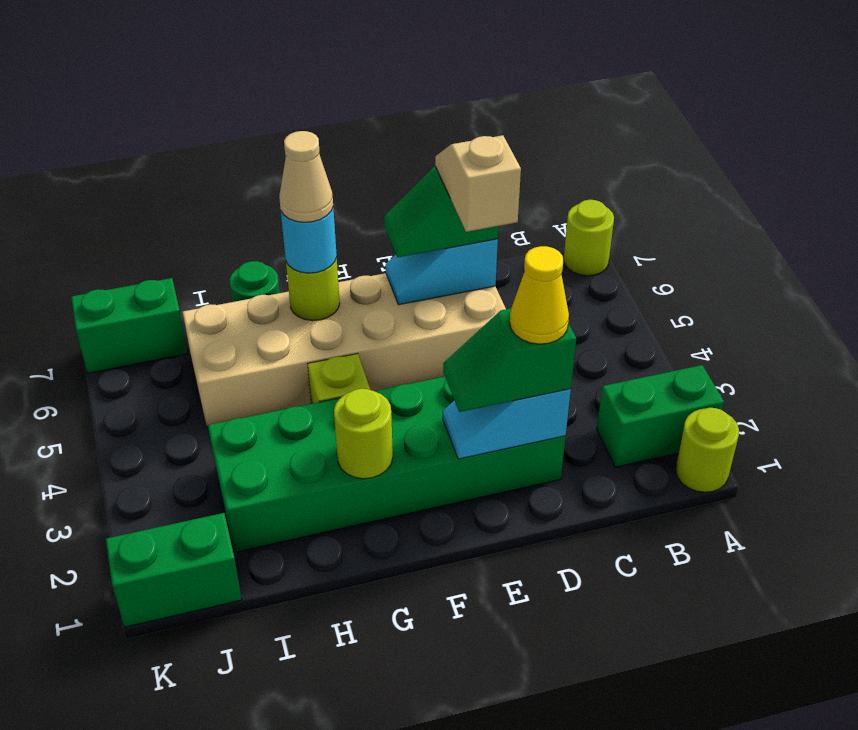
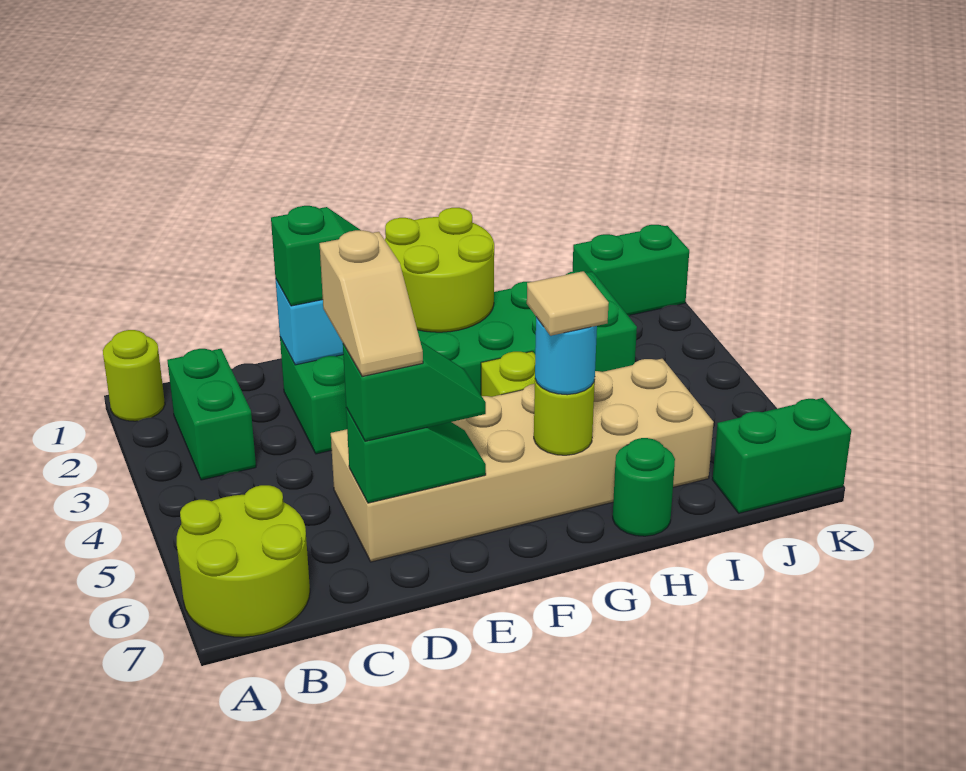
green brick A2:B2 level 1 -> green brick B2:B3 level 1
lime round brick A7 level 1 -> lime round brick A6:B7 level 1
yellow cone D2 level 4 -> none
cyan slope D6:E6 level 2 top D -> green slope D6:E6 level 2 top D
lime round brick G2 level 2 -> lime round brick F1:G2 level 2
tan cone G6 level 4 -> tan tile G6 level 4

